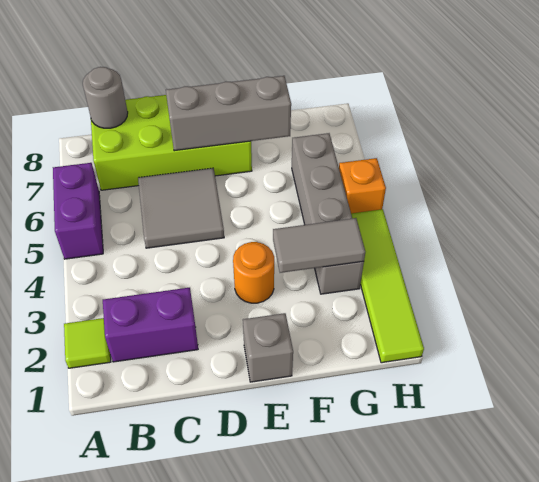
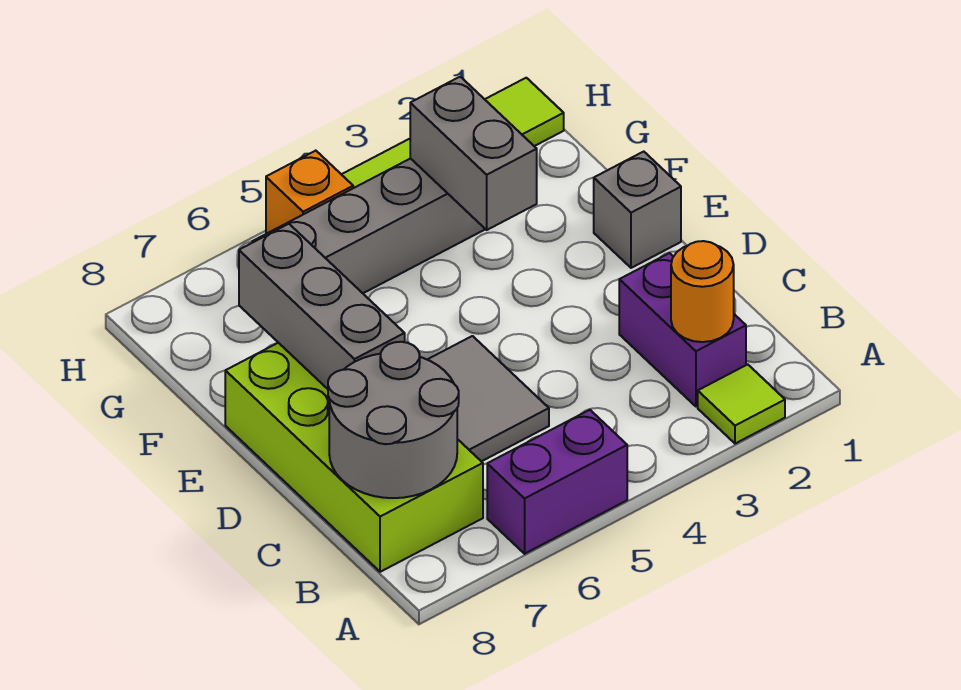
grey round brick B8 level 2 -> grey round brick B7:C8 level 2
orange round brick E3 level 1 -> orange round brick B2 level 2
grey tile F3:G3 level 2 -> grey brick F3:G3 level 2

